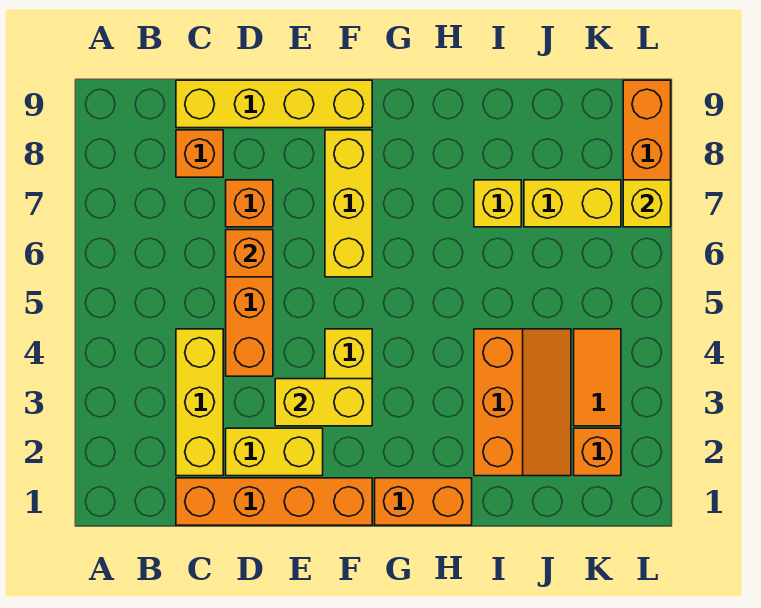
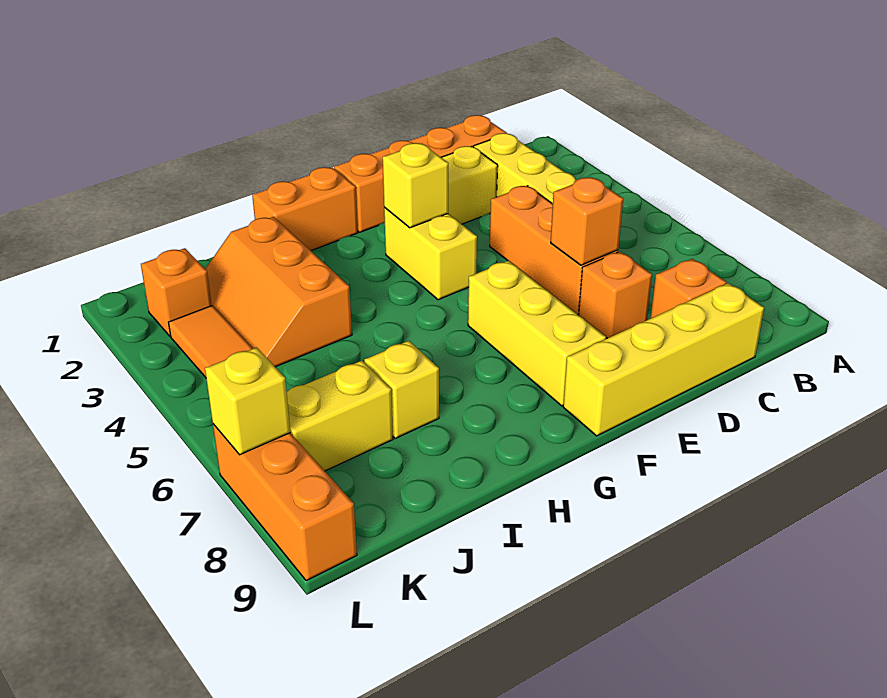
yellow brick E3:F3 level 2 -> yellow brick F3 level 2

